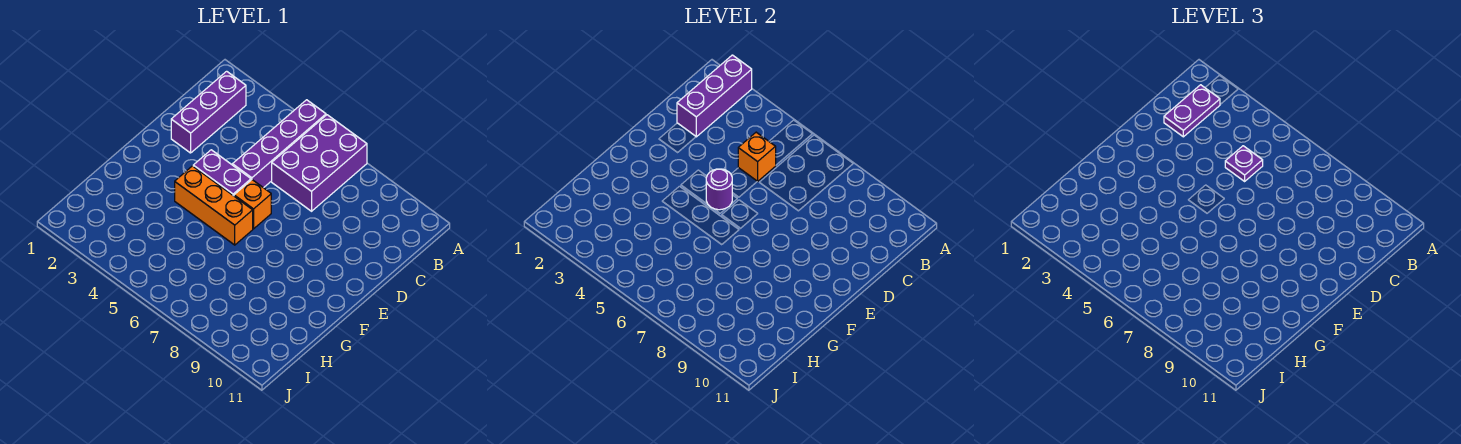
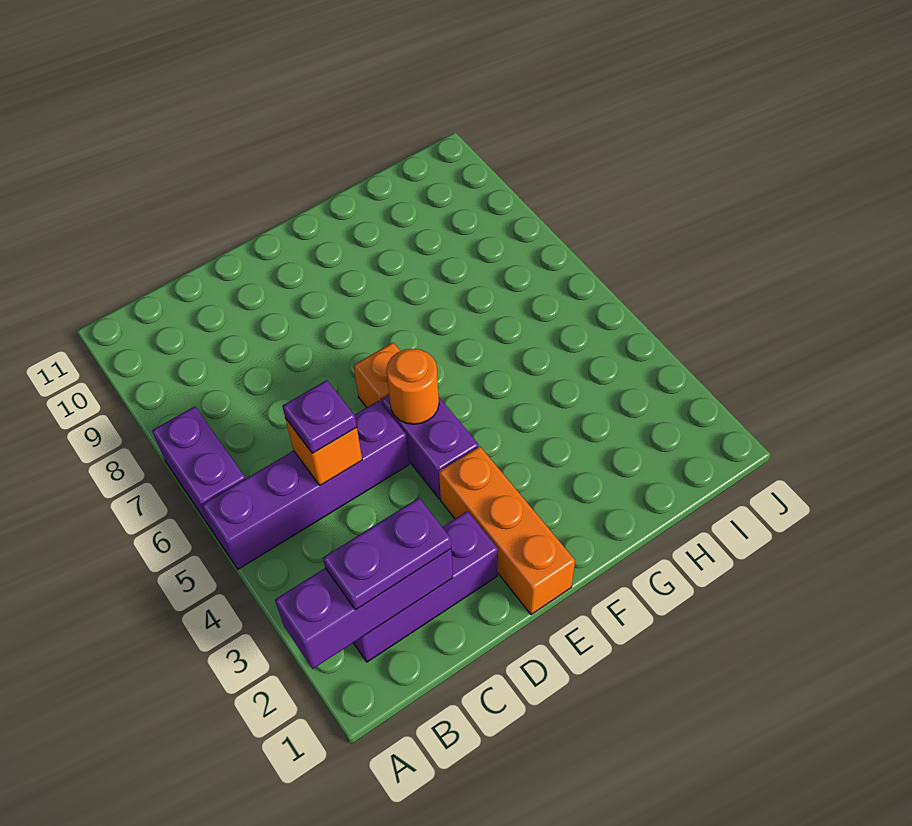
purple brick A6:C7 level 1 -> purple brick A6:A7 level 1
purple round brick E5 level 2 -> orange round brick E5 level 2
orange brick F4:F6 level 1 -> orange brick E1:E3 level 1

